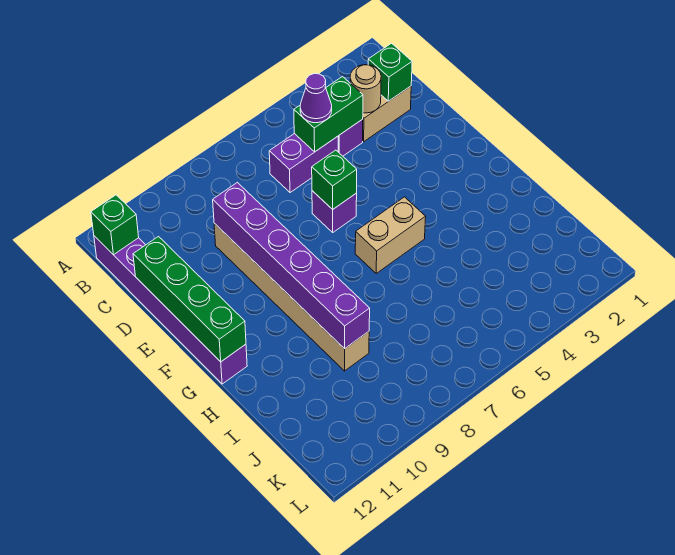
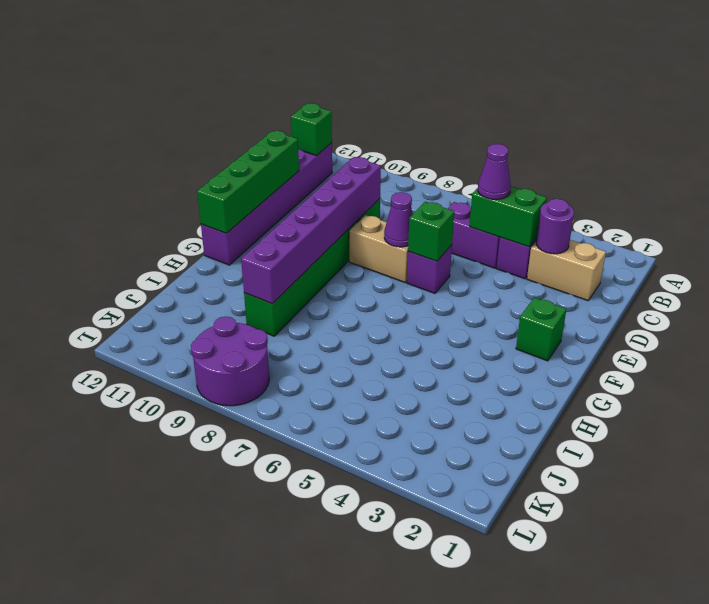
green brick C2 level 2 -> green brick F2 level 1
tan round brick C3 level 2 -> purple round brick C3 level 2
tan brick D9:I9 level 1 -> green brick D9:I9 level 1
none -> purple cone E7 level 2
tan brick G5:G6 level 1 -> tan brick E7:E8 level 1
none -> purple round brick K8:L9 level 1

